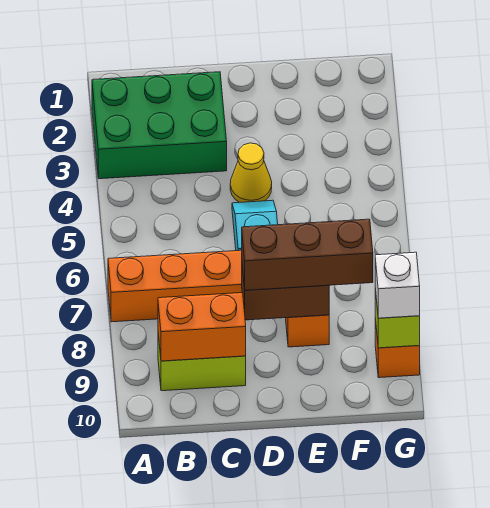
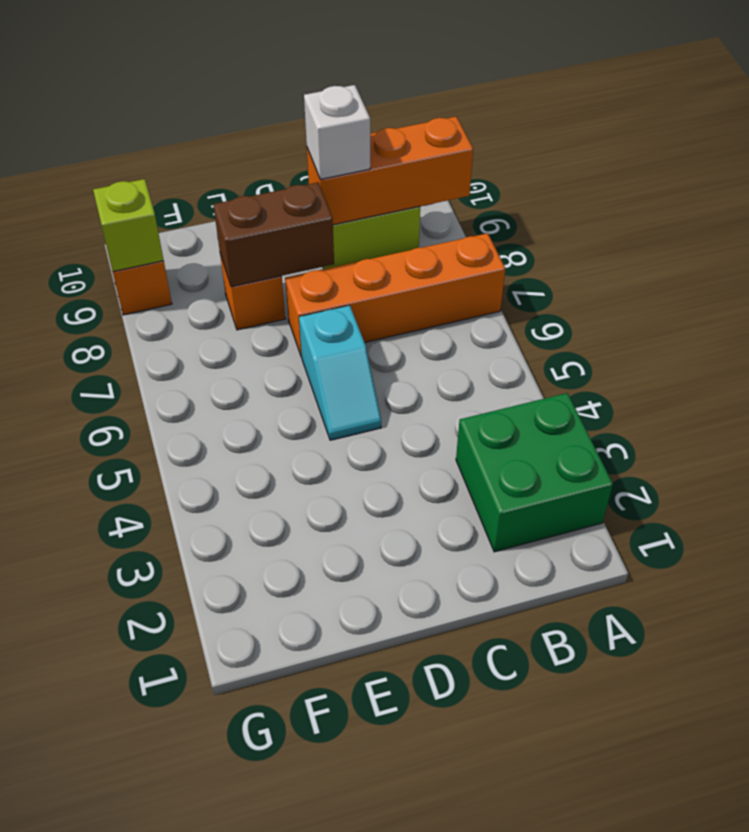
green brick A2:C3 level 1 -> green brick A2:B3 level 1
orange brick B9:C9 level 2 -> orange brick A9:C9 level 2
yellow cone D4 level 1 -> none
brown brick D8:F8 level 3 -> none
white brick G9 level 3 -> white brick C9 level 3

